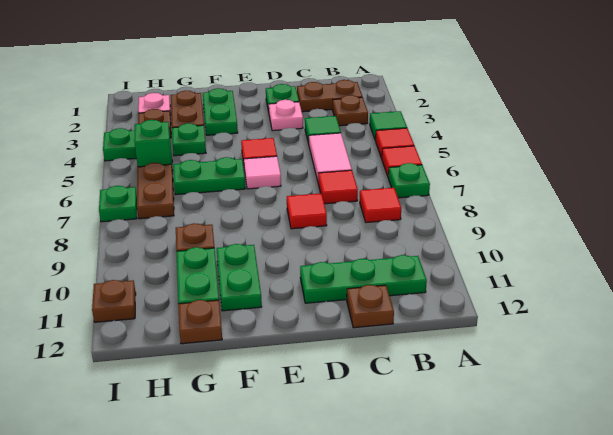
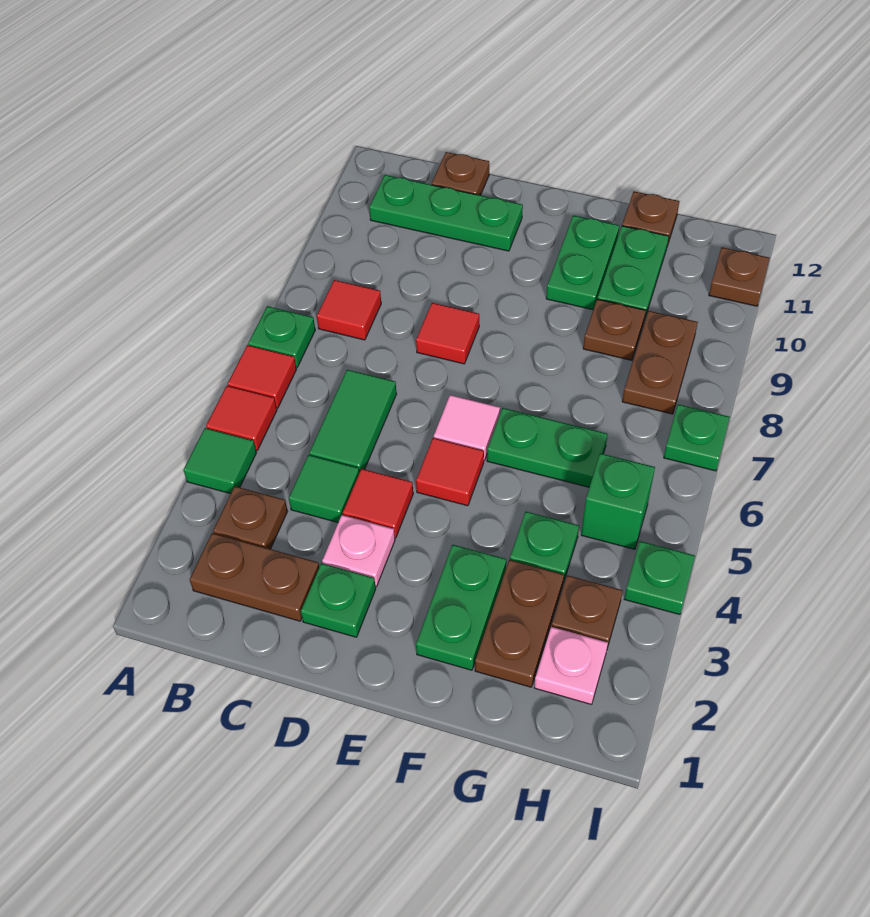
pink tile C5:C6 level 1 -> green tile C5:C6 level 1
red tile C7 level 1 -> red tile D4 level 1
brown plate H6:H7 level 1 -> brown plate H8:H9 level 1

